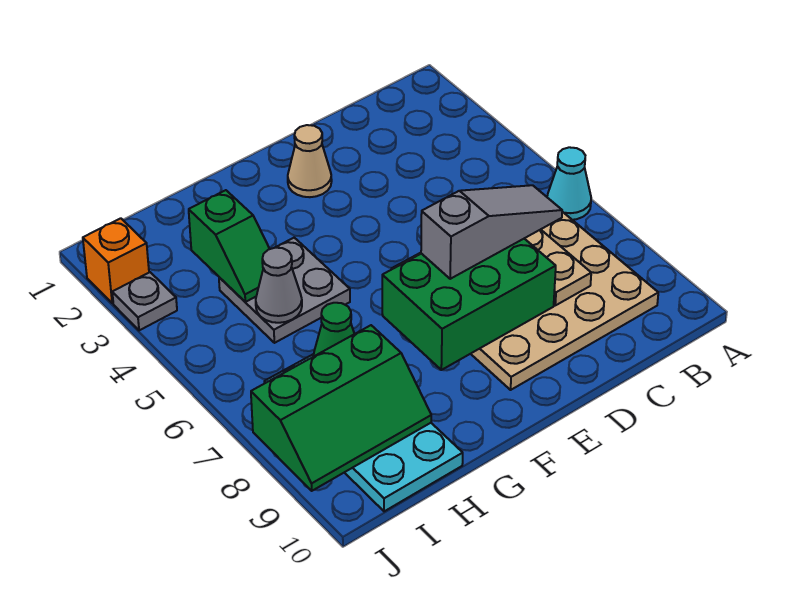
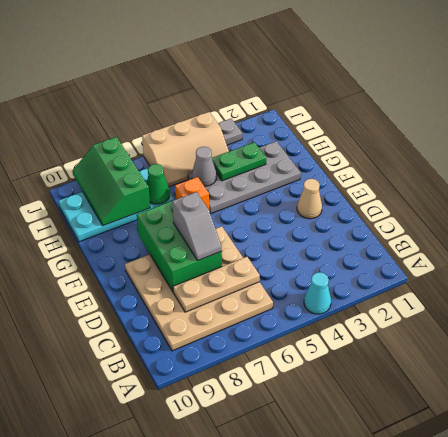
cyan cone A6 level 1 -> cyan cone A4 level 1
grey slope C7:E7 level 3 top E -> grey slope D7:E7 level 3 top E
grey plate G4:H5 level 1 -> grey plate G2:H5 level 1
green slope H3:H4 level 2 top 3 -> green plate H3:H4 level 2
none -> tan slope I4:J6 level 1 top J
orange brick J2 level 1 -> orange brick G6 level 1

